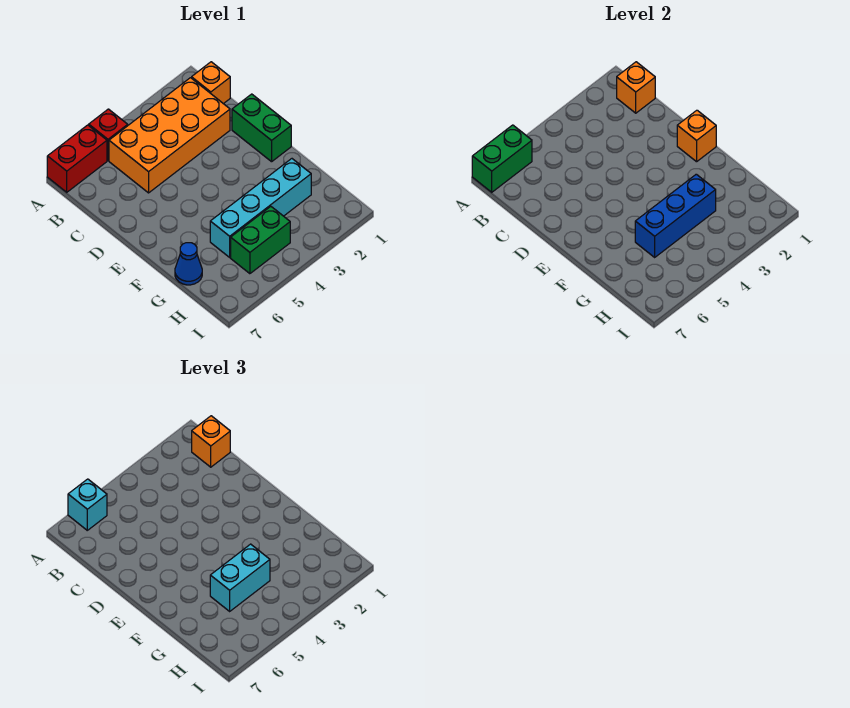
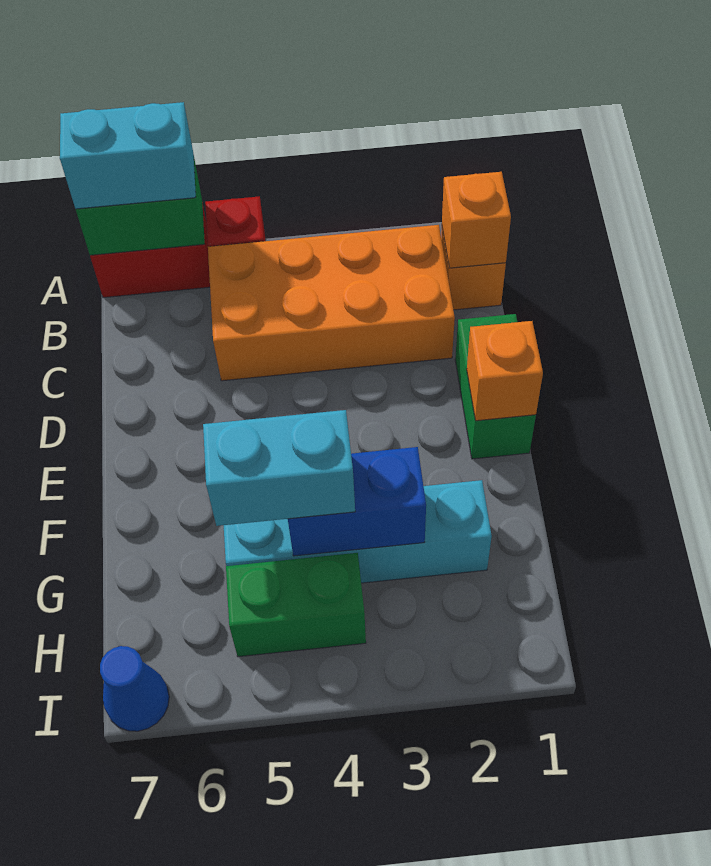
cyan brick A6 level 3 -> cyan brick A6:A7 level 3
orange brick B1 level 3 -> none
blue brick G3:G5 level 2 -> blue brick G3:G4 level 2
blue cone G7 level 1 -> blue cone I7 level 1

